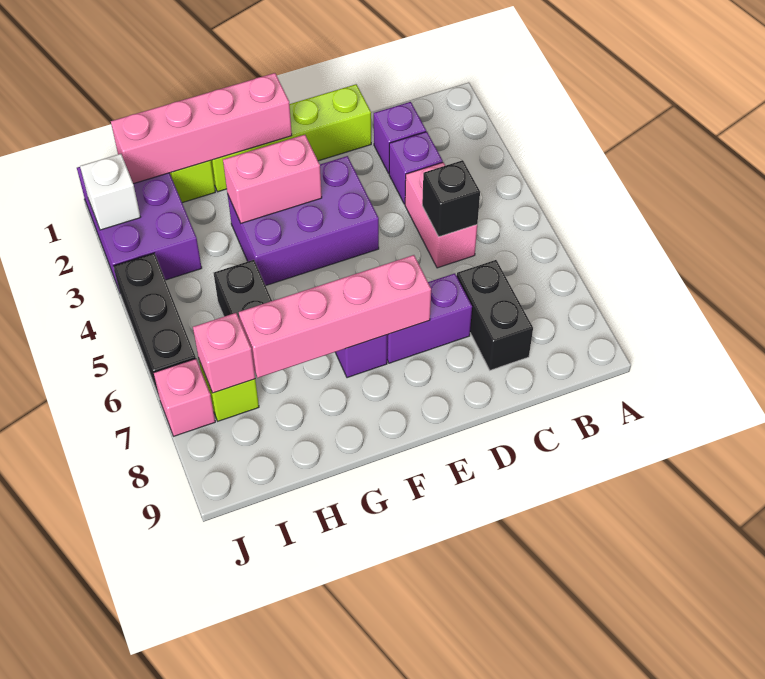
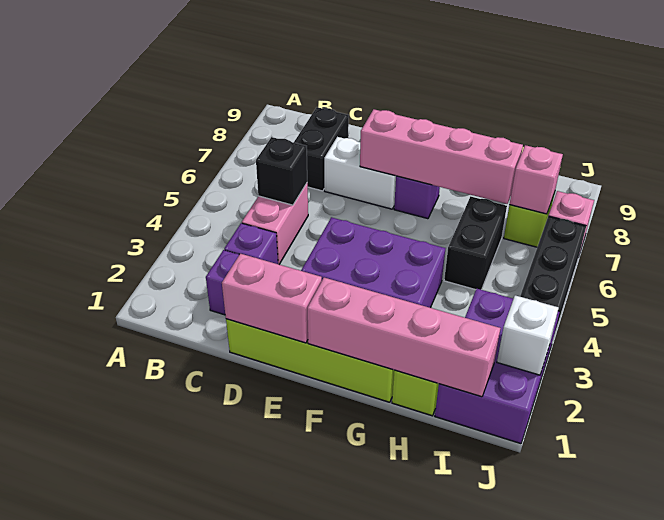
purple brick D7:E7 level 1 -> white brick D7:E7 level 1
pink brick F3:G3 level 2 -> pink brick D1:E1 level 2

